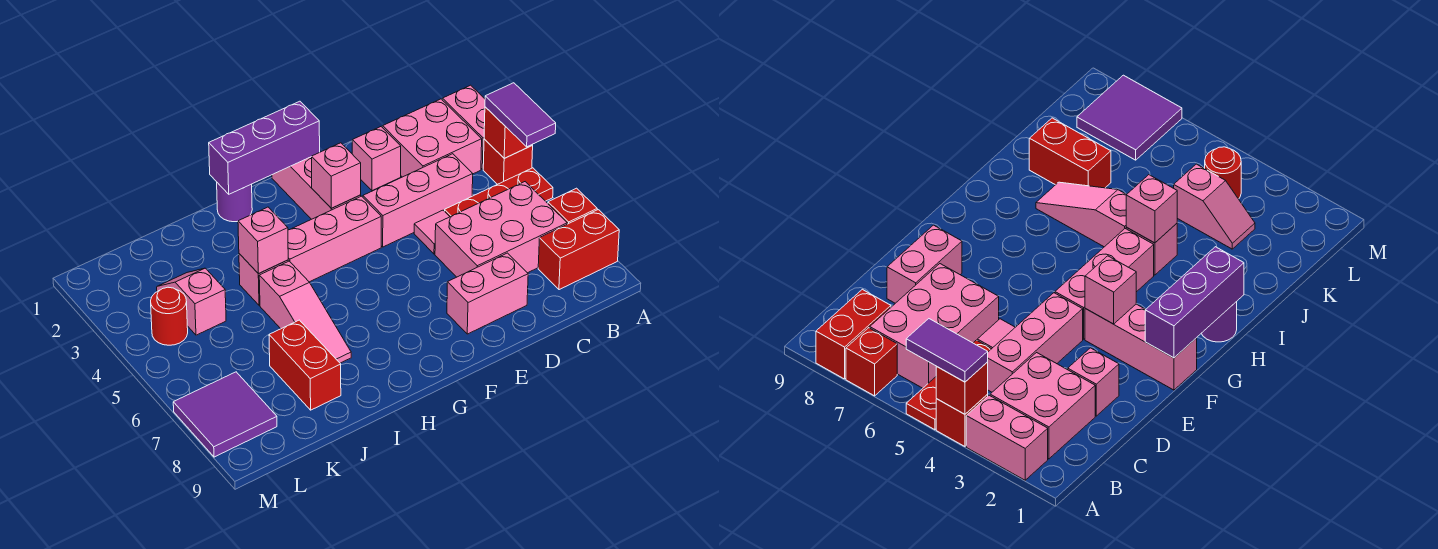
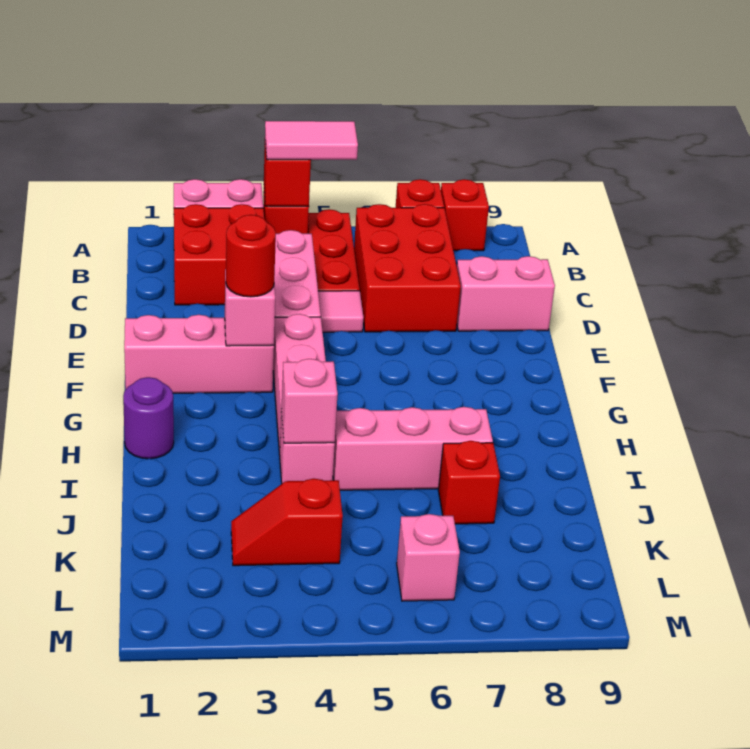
purple tile A4:A5 level 3 -> pink tile A4:A5 level 3
red brick A8:B8 level 1 -> red brick A8 level 1
pink brick B2:C3 level 1 -> red brick B2:C3 level 1
pink brick B6:D7 level 1 -> red brick B6:D7 level 1
pink brick D2 level 1 -> pink brick L6 level 1
pink brick D8:E8 level 1 -> pink brick D8:D9 level 1
purple brick F1:H1 level 2 -> none
pink slope I5:I7 level 1 top 5 -> pink brick I5:I7 level 1
red brick J7:J8 level 1 -> red brick J7 level 1
pink slope K3:K4 level 1 top 4 -> red slope K3:K4 level 1 top 4
red round brick L4 level 1 -> red round brick F3 level 3
purple tile L7:M8 level 1 -> none

